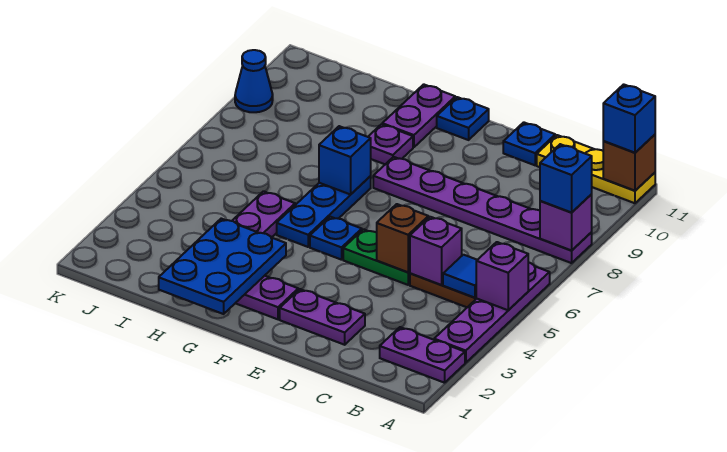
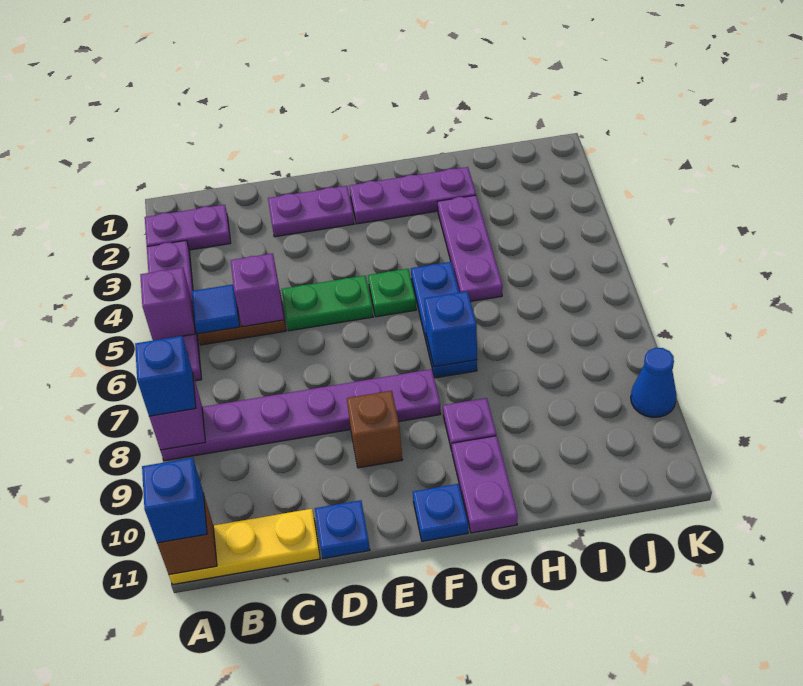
brown brick D5 level 2 -> brown brick E9 level 1
blue plate F5 level 1 -> green plate F5 level 1
blue plate G1:H3 level 2 -> none

